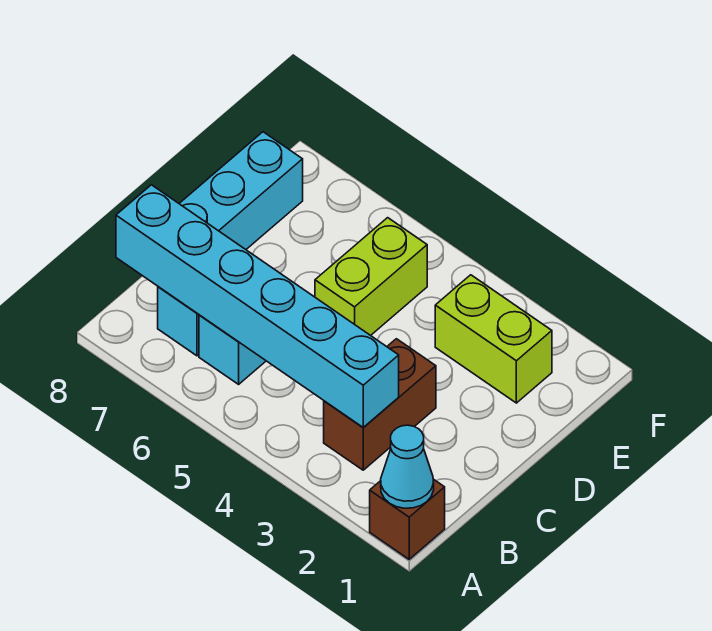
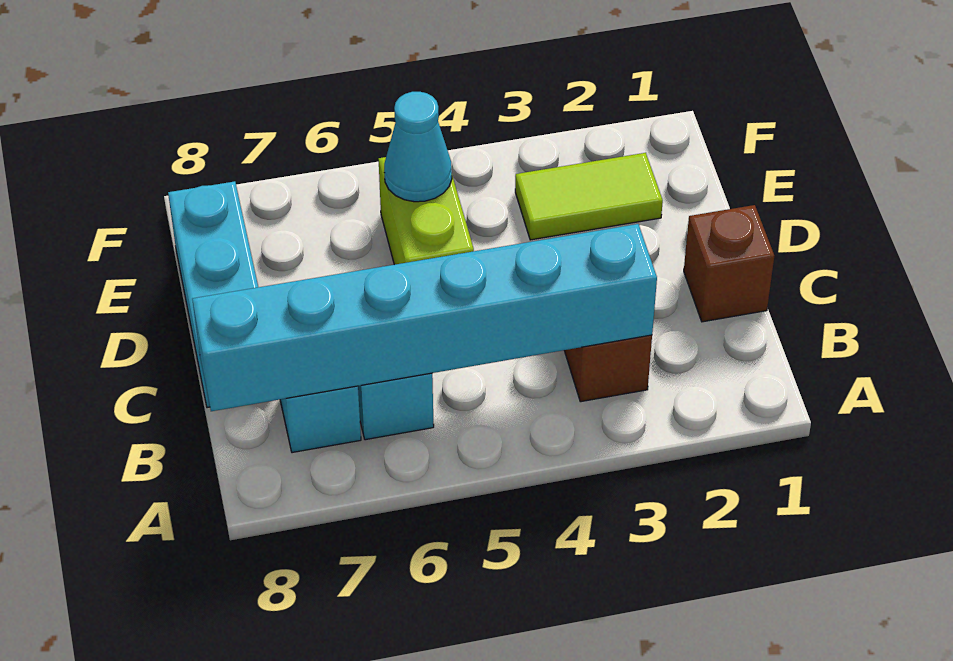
brown brick A1 level 1 -> brown brick C1 level 1
cyan cone A1 level 2 -> cyan cone E5 level 2
lime brick E2:E3 level 1 -> lime tile E2:E3 level 1

